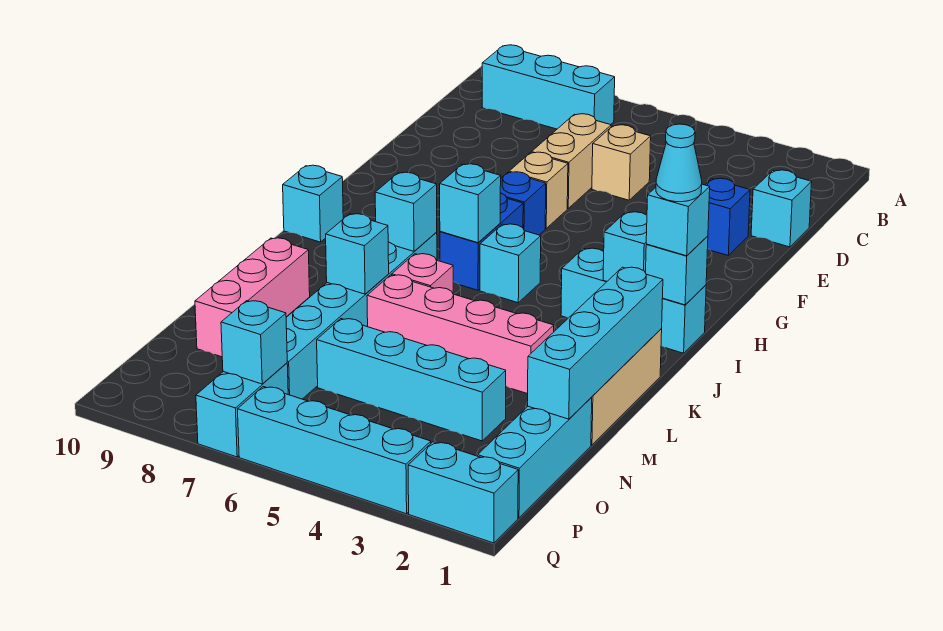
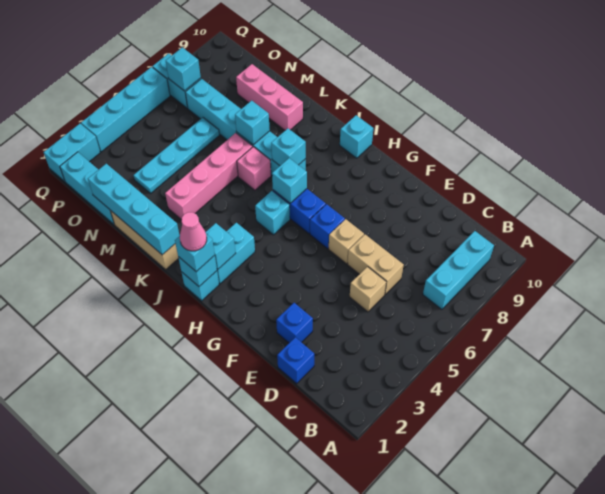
cyan brick D1 level 1 -> blue brick D1 level 1
cyan cone I1 level 4 -> pink cone I1 level 4
cyan brick N3:N6 level 1 -> cyan plate N3:N6 level 1

